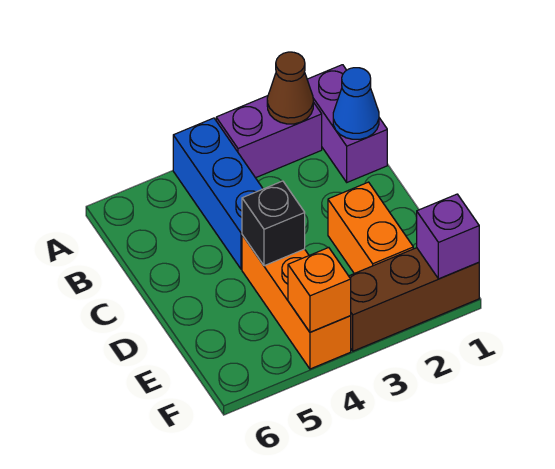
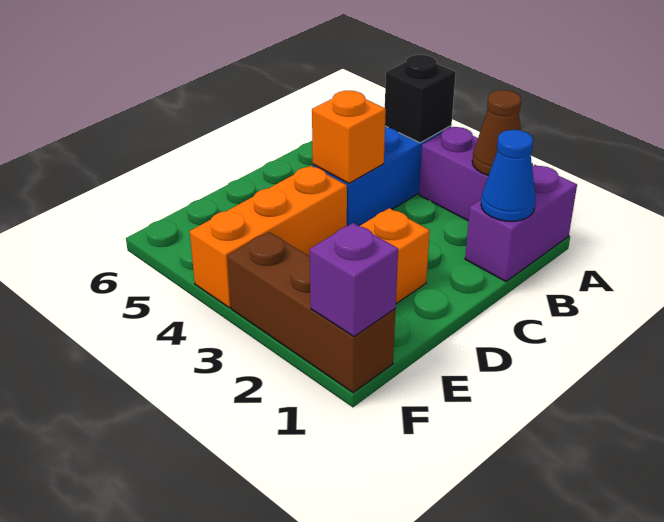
black brick D4 level 2 -> black brick A4 level 2
orange brick F4 level 2 -> orange brick C4 level 2

